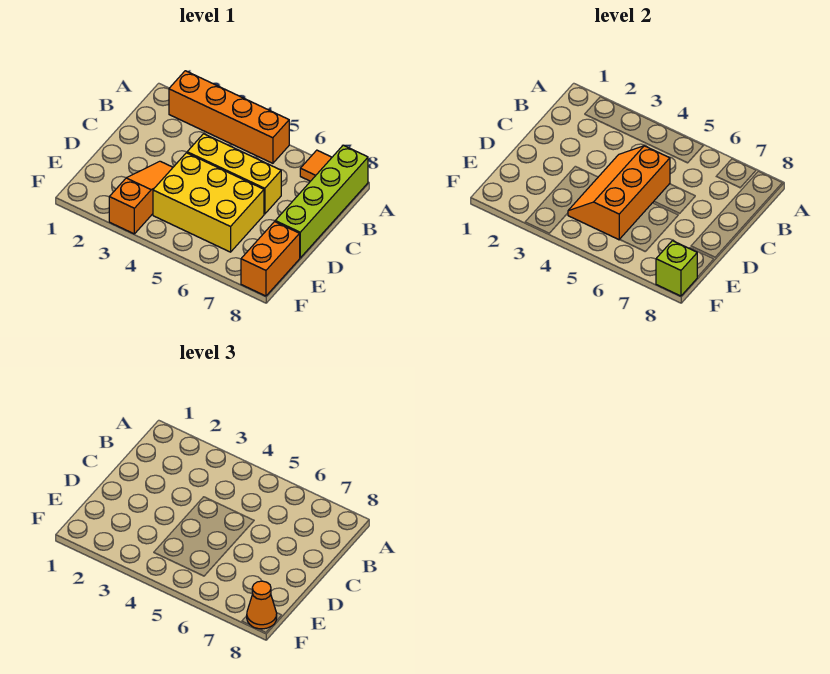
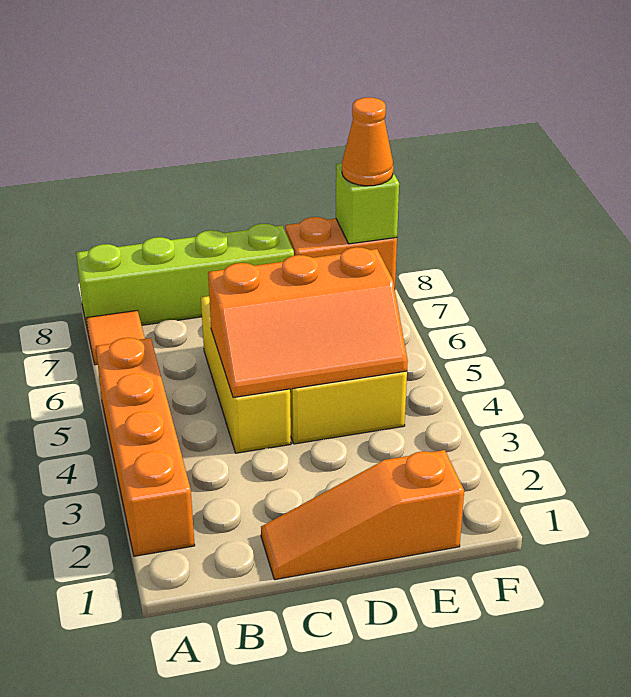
orange slope D3:F3 level 1 top F -> orange slope C1:E1 level 1 top E

